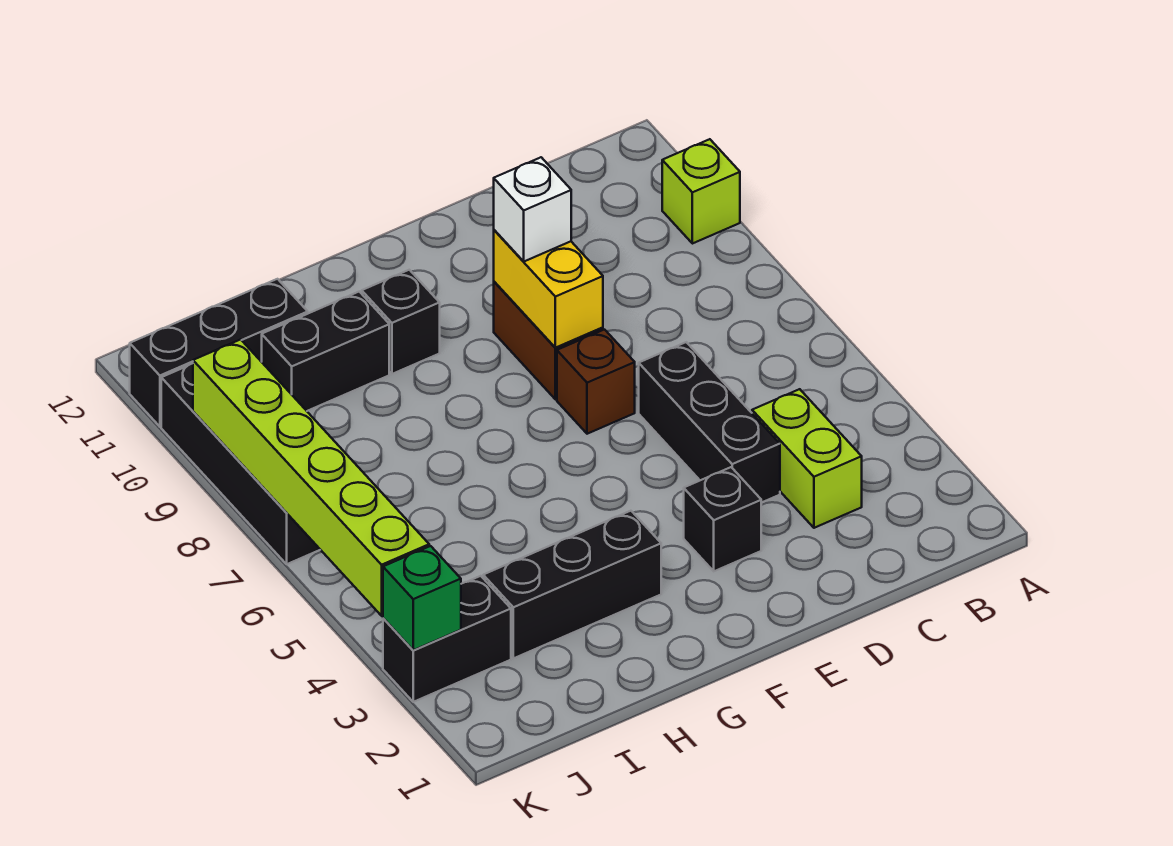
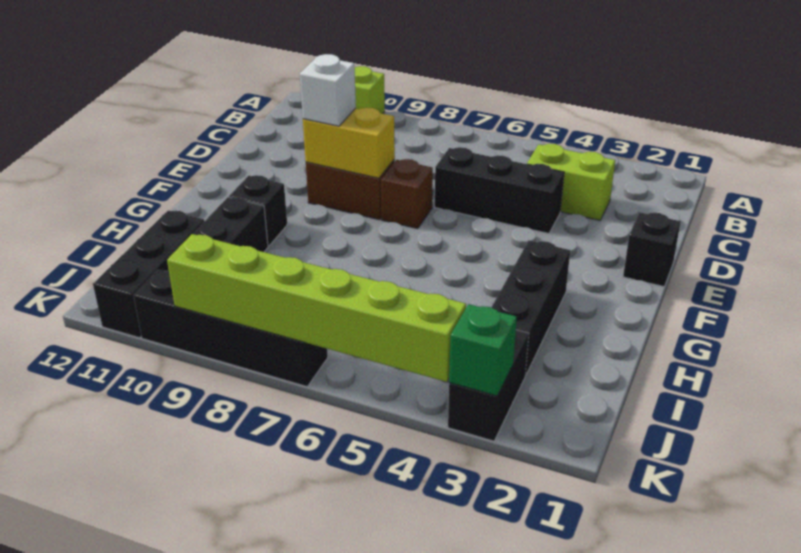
black brick E3 level 1 -> black brick E1 level 1

